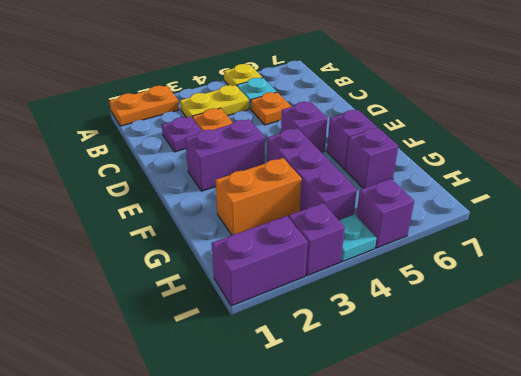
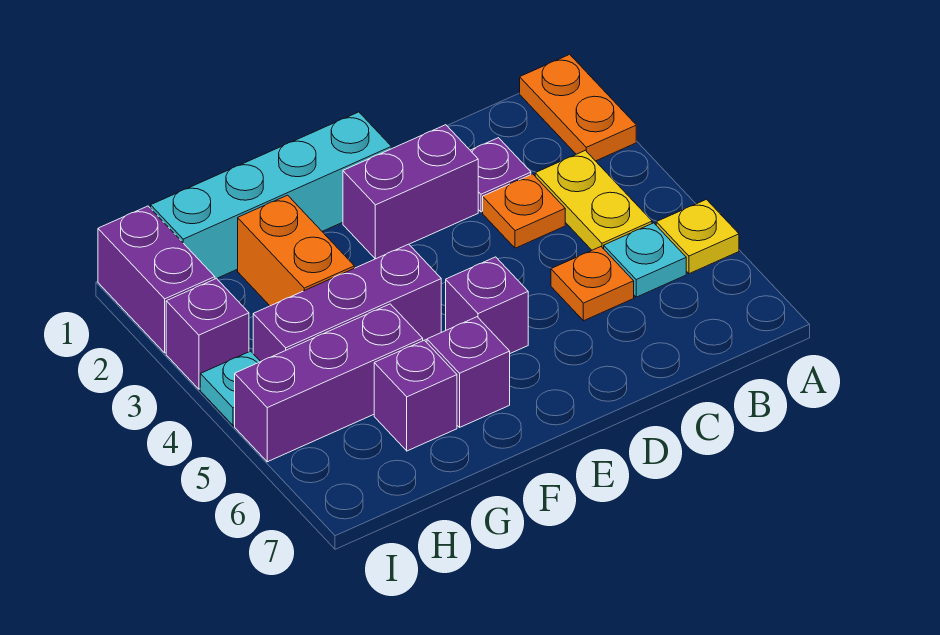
none -> cyan brick E1:H1 level 1
purple brick E2:E3 level 1 -> purple brick D2:E2 level 1
purple brick I5 level 1 -> purple brick G5:I5 level 1

